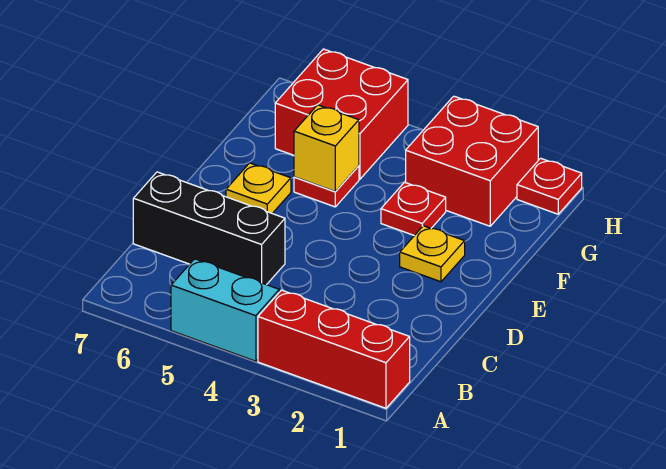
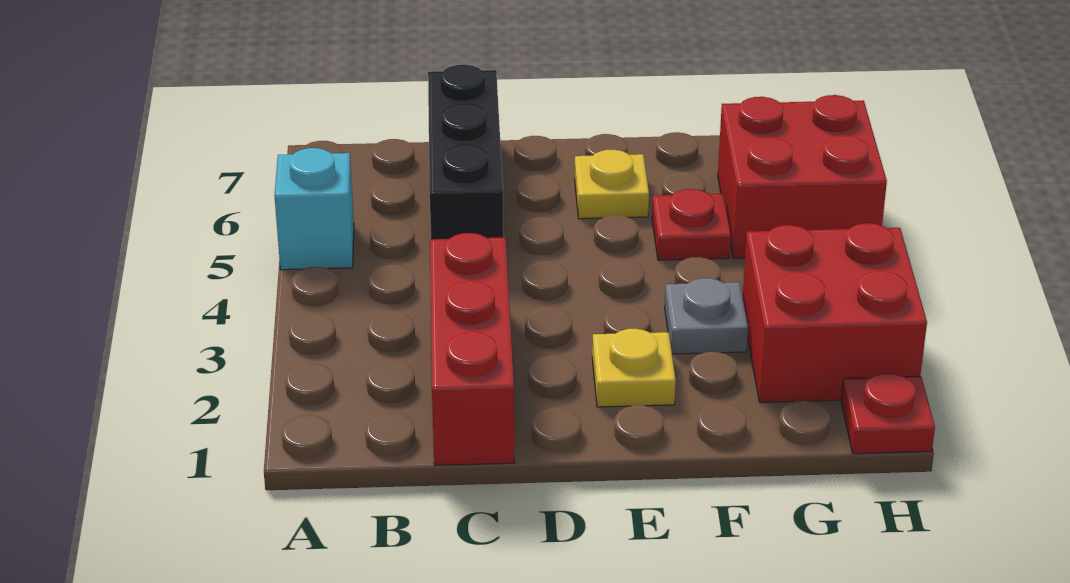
red brick A1:A3 level 1 -> red brick C1:C3 level 1
cyan brick A4:A5 level 1 -> cyan brick A5 level 1
red plate F3 level 1 -> grey plate F3 level 1
yellow brick F5 level 2 -> none

